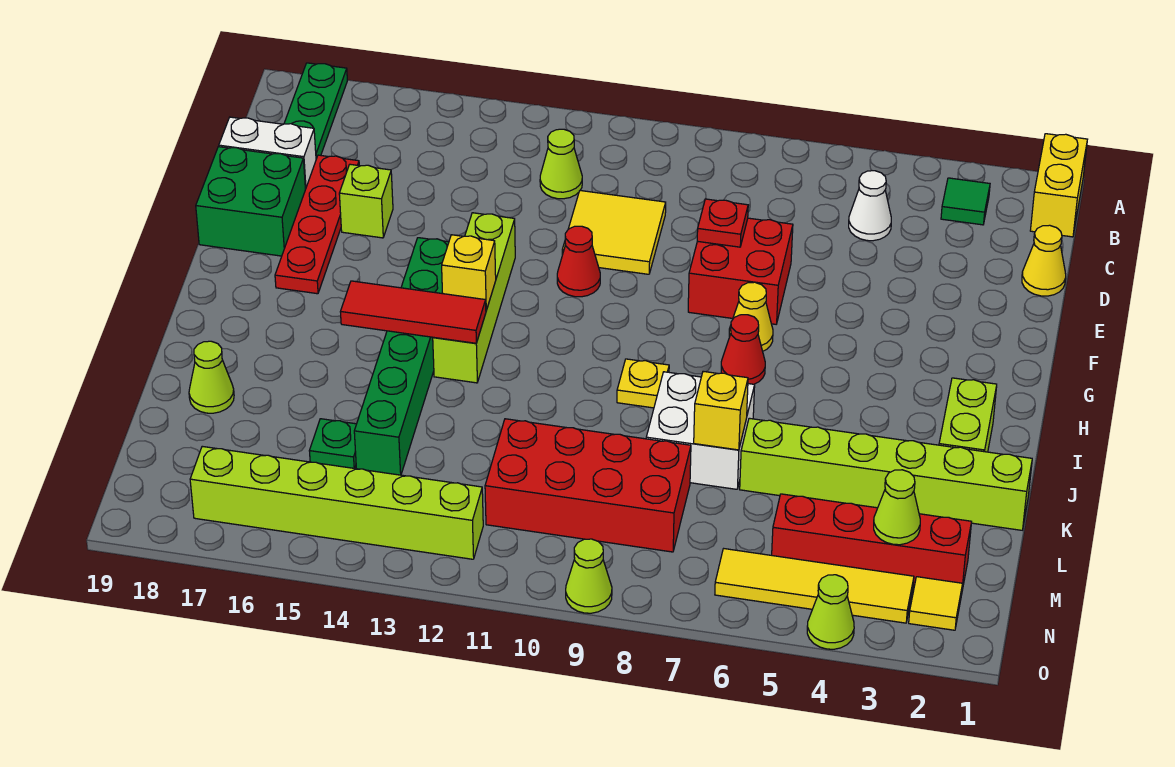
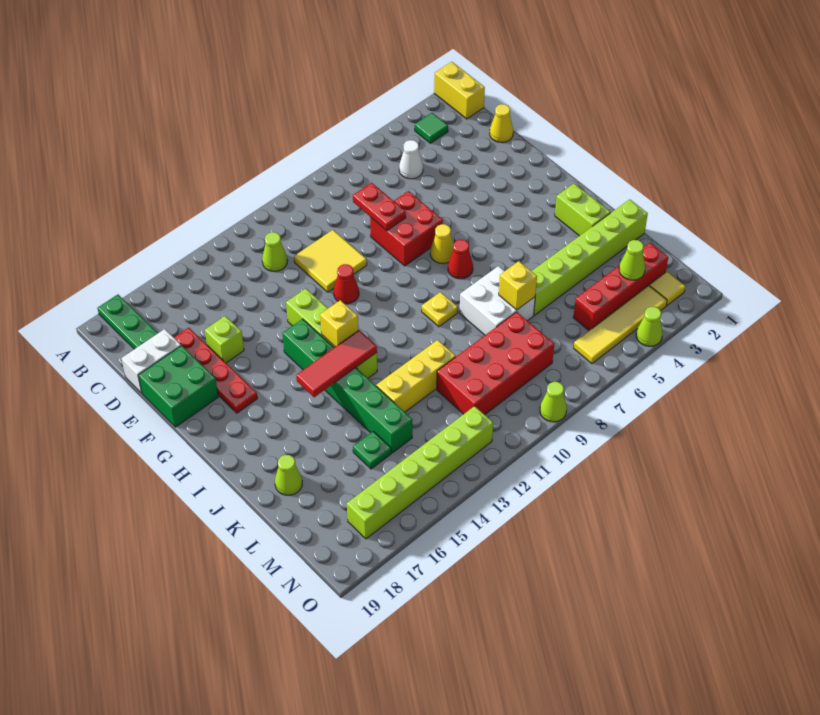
red plate E8 level 2 -> red plate D8:E8 level 2
none -> yellow brick K11:K13 level 1

